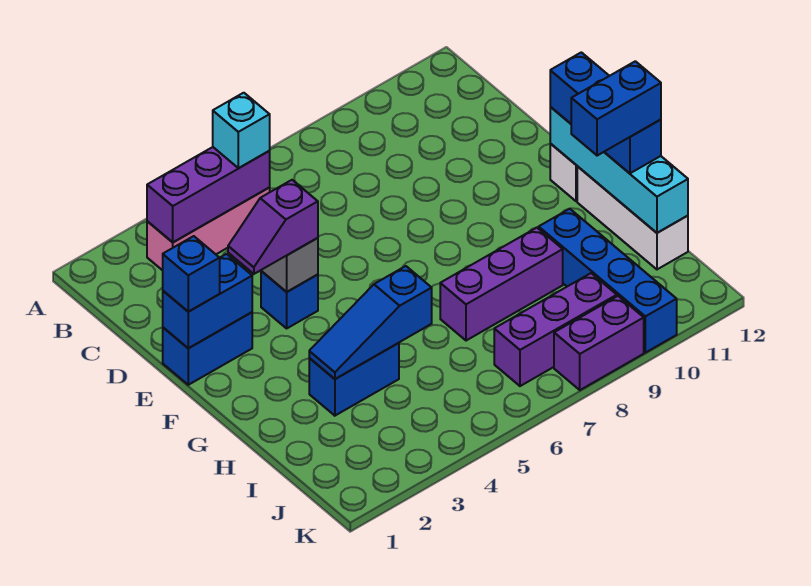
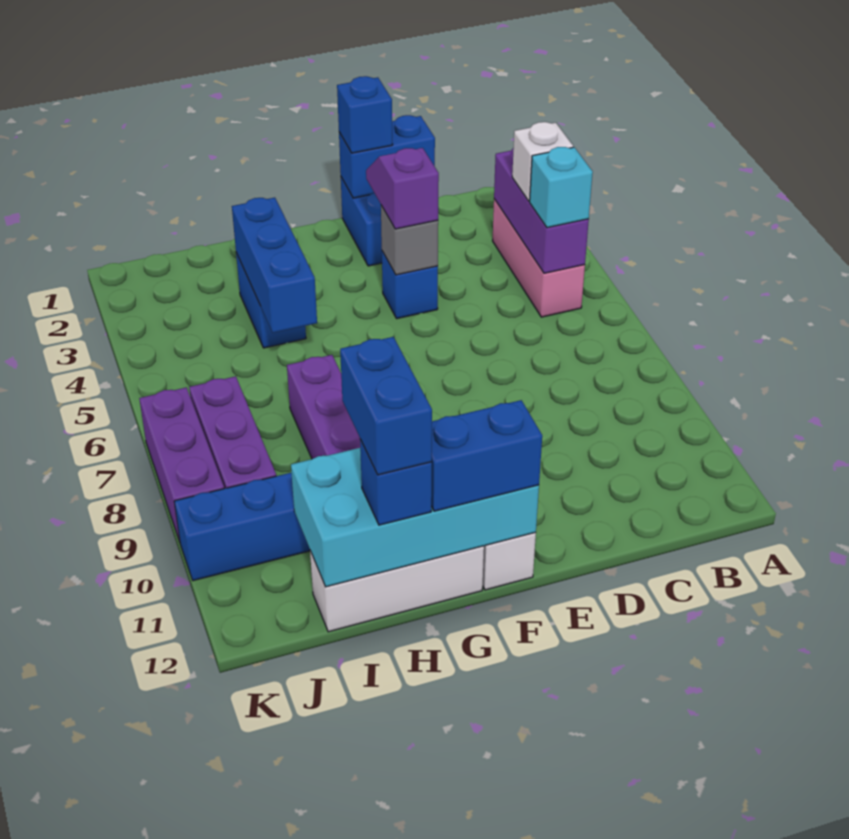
none -> white brick B4 level 3
blue brick E1:E2 level 2 -> blue brick D1:E1 level 2
cyan brick F12:I12 level 2 -> cyan brick F11:I12 level 2
blue slope H3:H5 level 2 top 5 -> blue brick H3:H5 level 2
purple brick K8:K9 level 1 -> purple brick K7:K9 level 1

